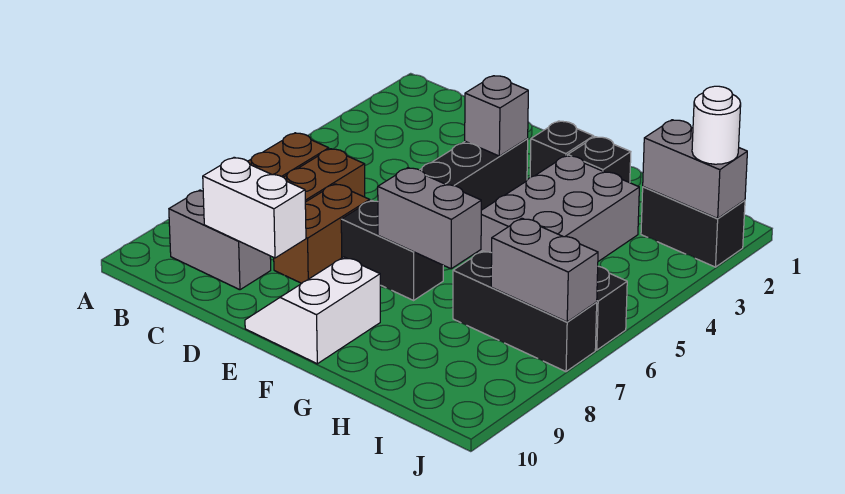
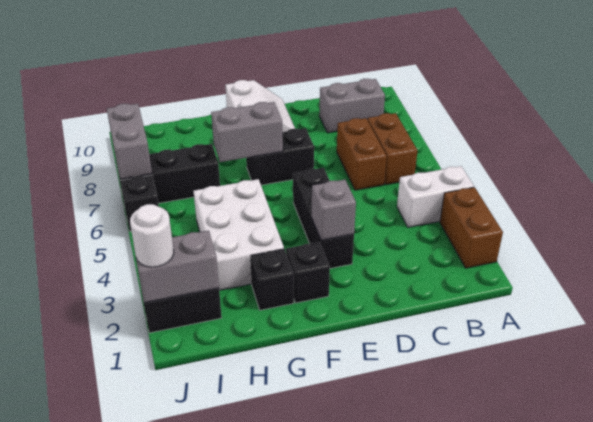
white brick C9:D9 level 2 -> white brick A4:B4 level 1
brown brick D7:D8 level 1 -> brown brick A2:A3 level 1
grey brick G3:H5 level 1 -> white brick G3:H5 level 1
grey brick I7:J7 level 2 -> grey brick J7:J8 level 2

